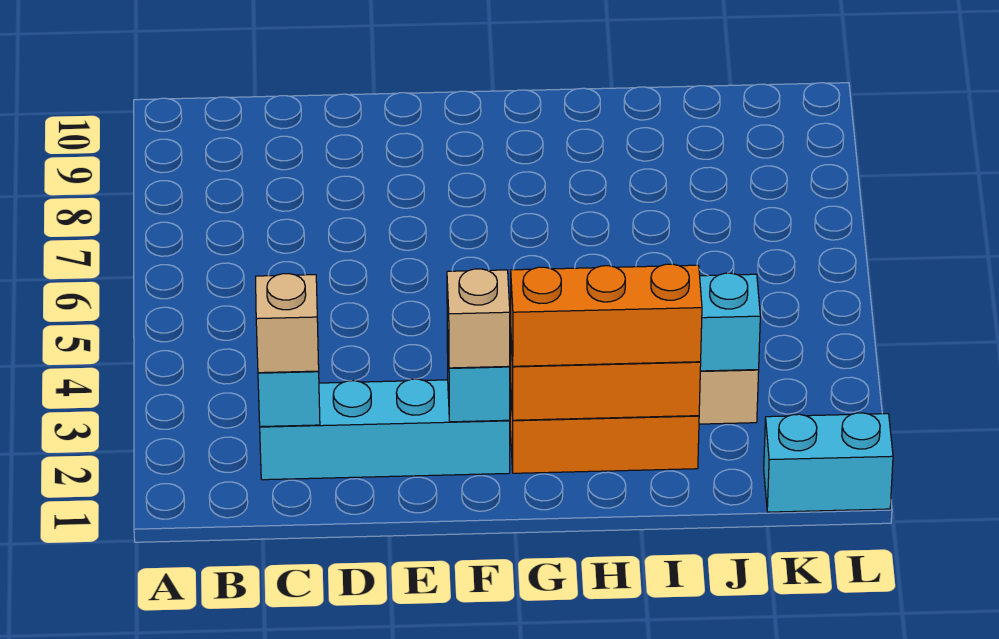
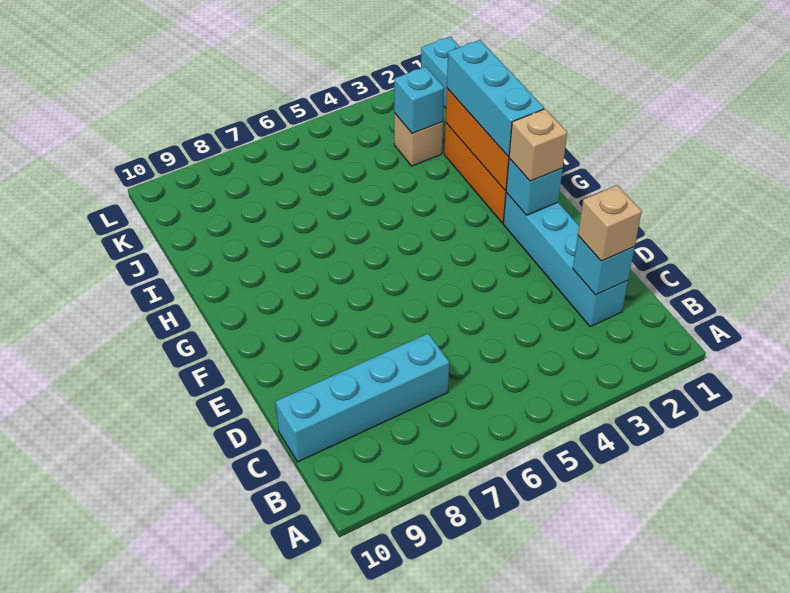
none -> cyan brick C7:C10 level 1
orange brick G2:I2 level 3 -> cyan brick G2:I2 level 3

